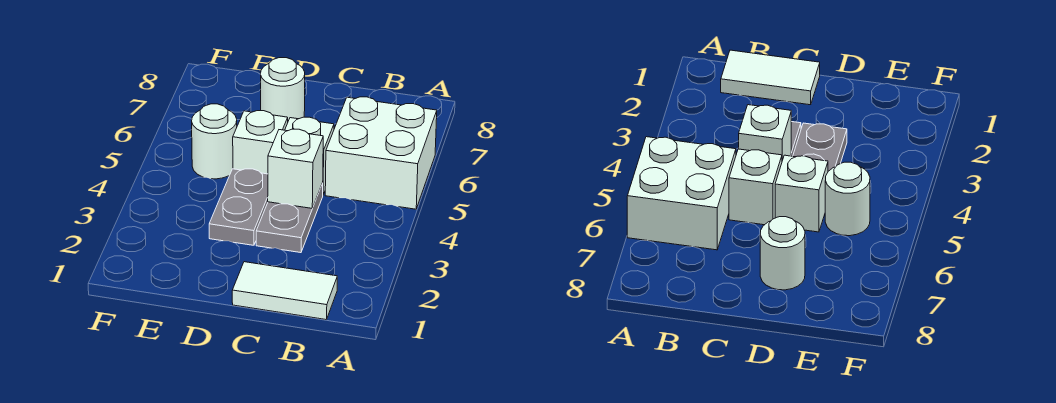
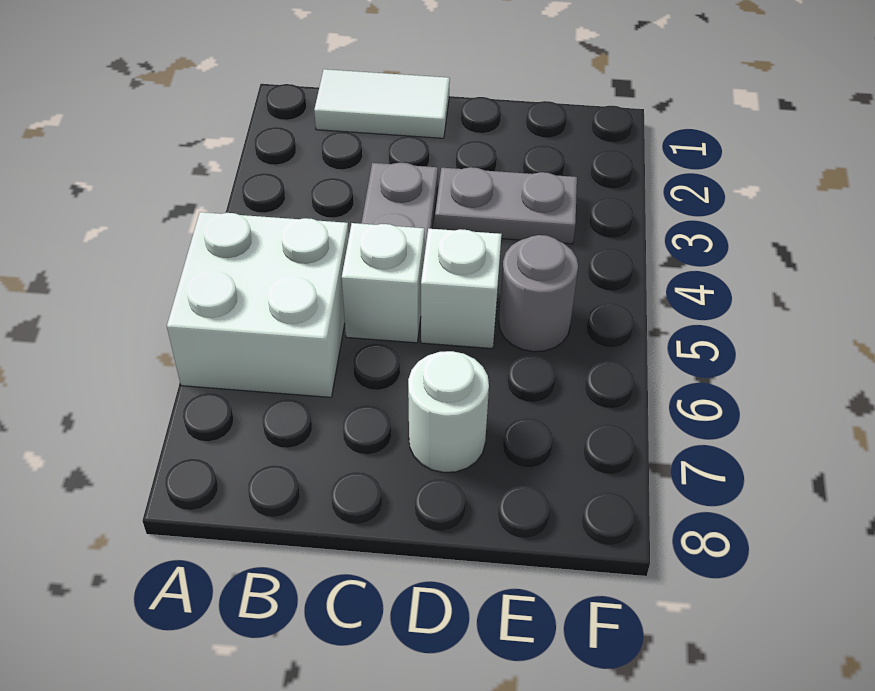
white brick C4 level 2 -> none
grey plate D3:D4 level 1 -> grey plate D3:E3 level 1
white round brick E5 level 1 -> grey round brick E5 level 1

